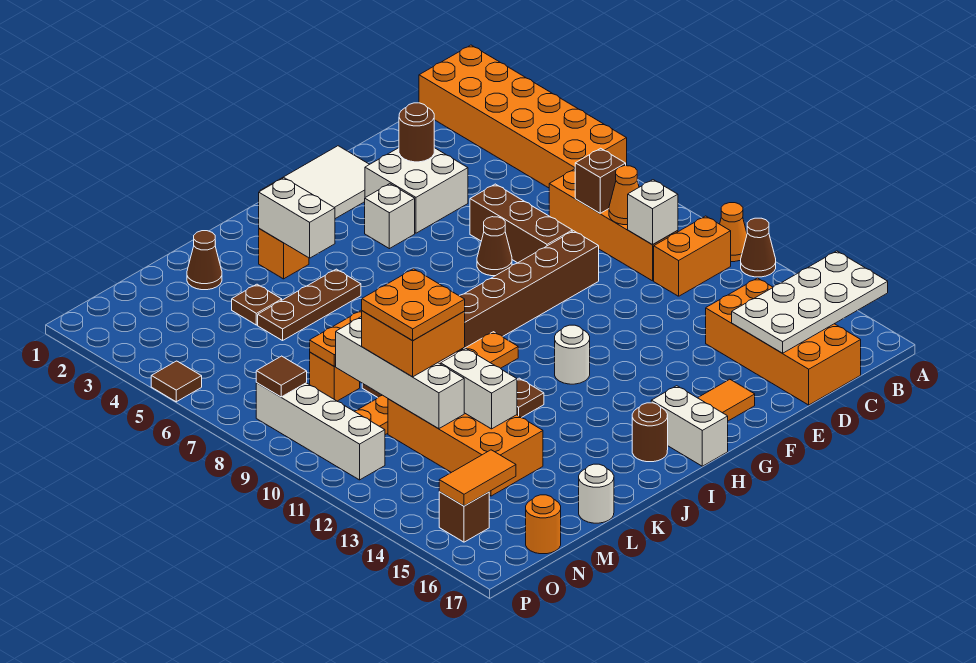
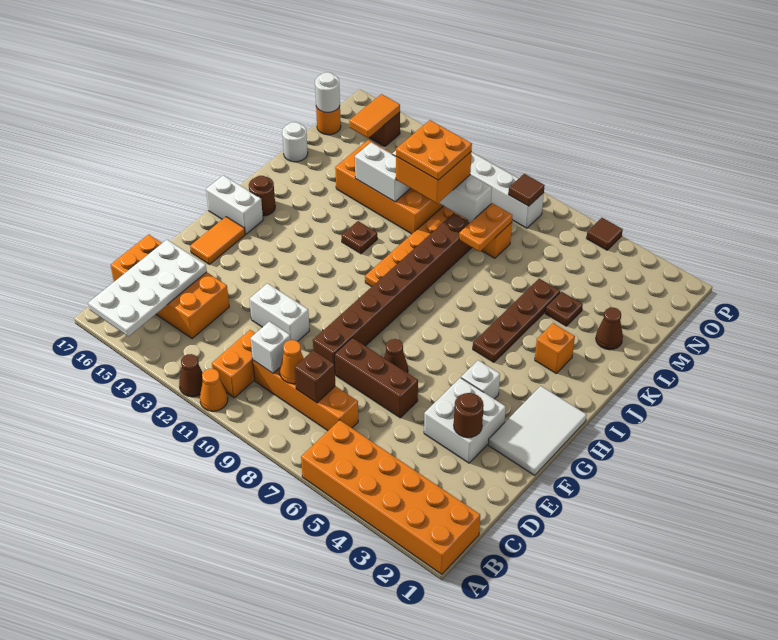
white round brick H12 level 1 -> white round brick N17 level 2
white brick J3:J4 level 2 -> white brick E11:E12 level 1
brown plate J5:L5 level 1 -> brown plate I5:L5 level 1

